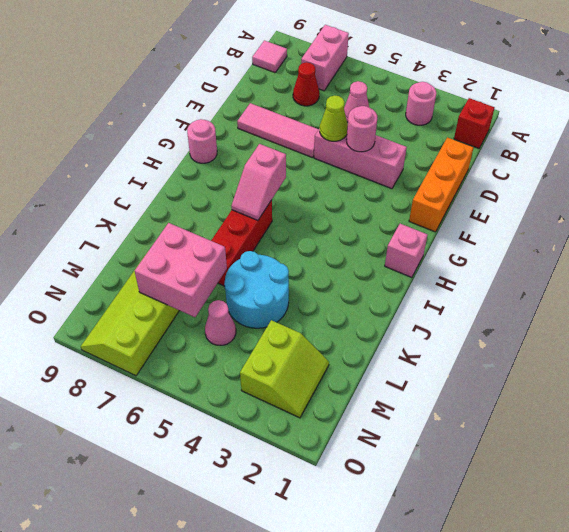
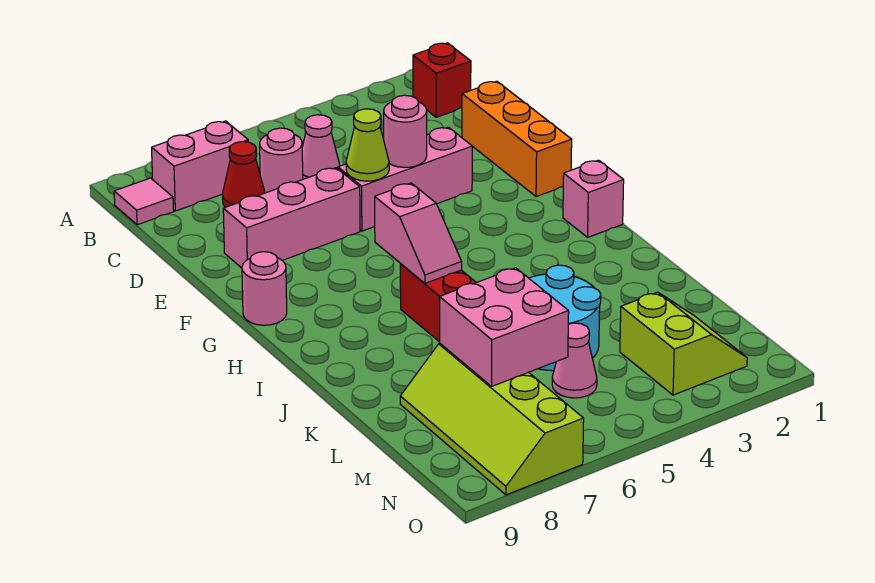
pink brick A7:B7 level 1 -> pink brick B7:B8 level 1
pink round brick B3 level 1 -> pink round brick C6 level 1
pink tile E6:E8 level 1 -> pink brick E6:E8 level 1

